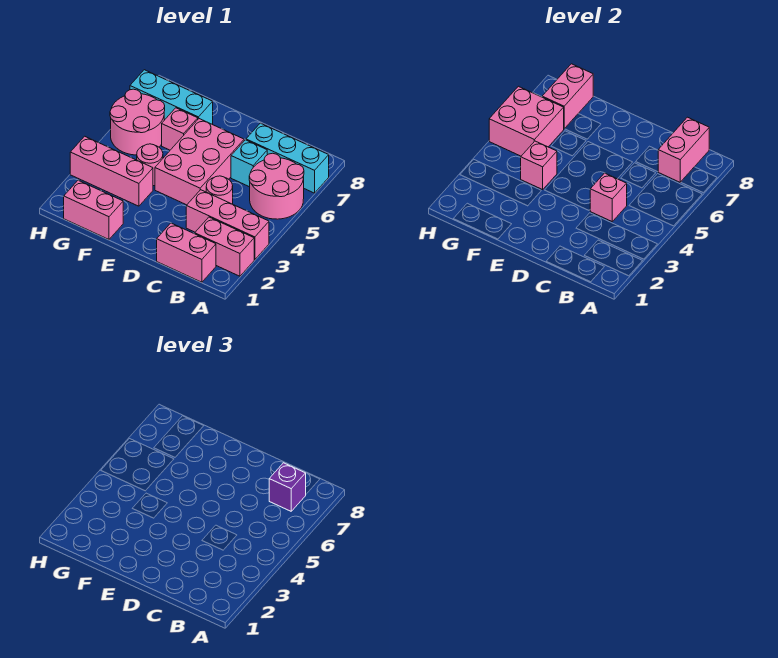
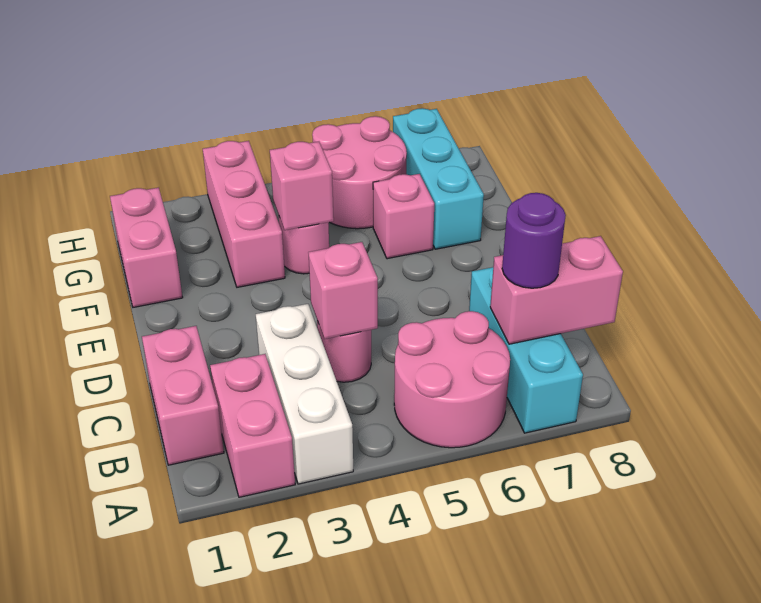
pink brick A3:C3 level 1 -> white brick A3:C3 level 1
purple brick B7 level 3 -> purple round brick B7 level 3
cyan brick C6 level 1 -> none
pink brick D4:E6 level 1 -> none
pink brick G5:H6 level 2 -> none
pink brick G7:G8 level 2 -> none

